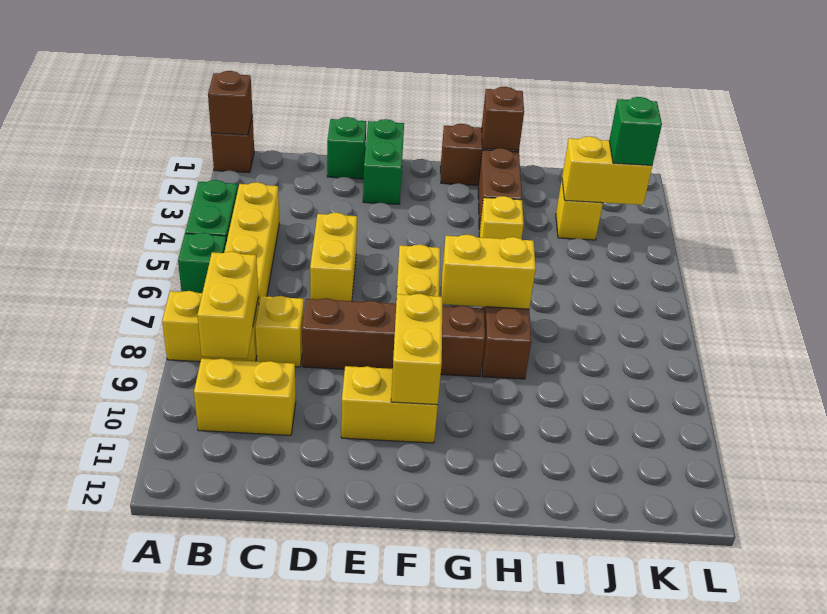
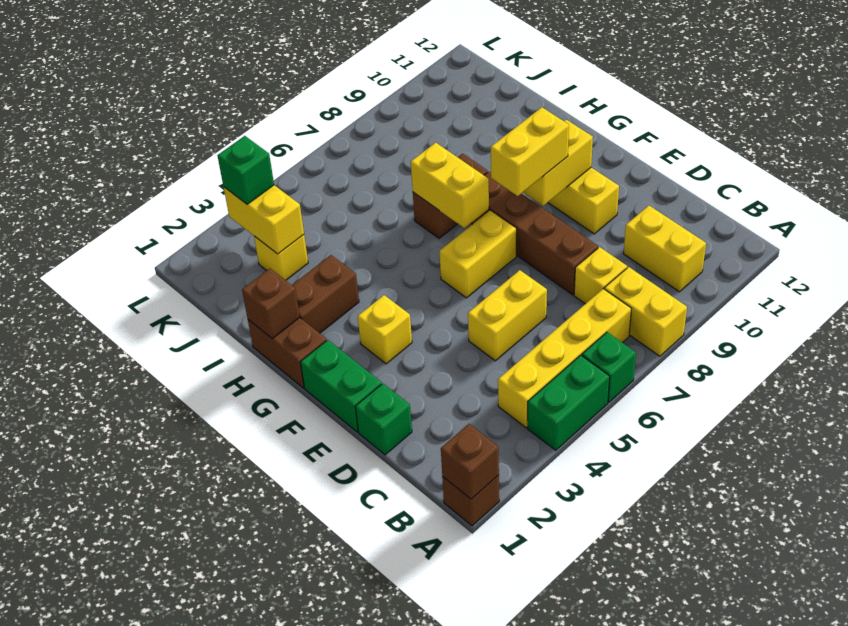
yellow brick B8:B9 level 2 -> yellow brick F8:F9 level 3
green brick E1:E2 level 1 -> green brick E1:F1 level 1
yellow brick H4 level 1 -> yellow brick F3 level 1

